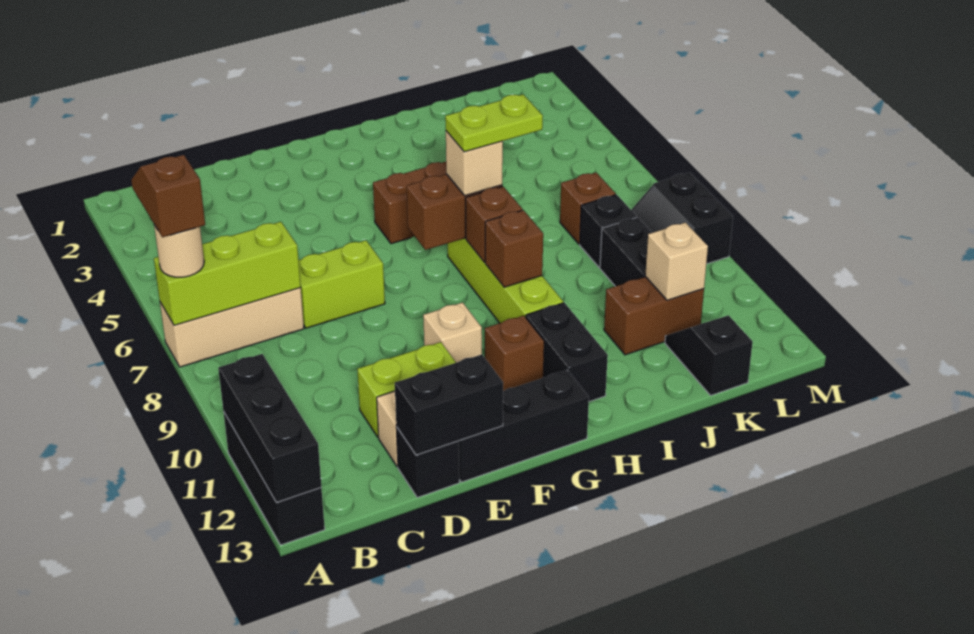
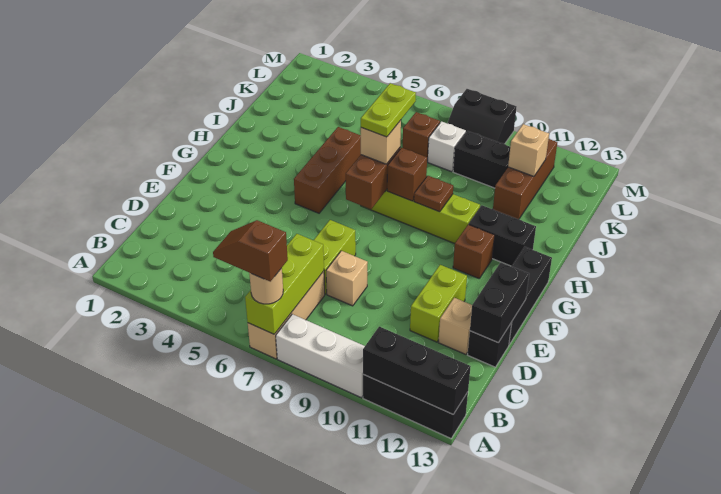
none -> white brick A8:A10 level 1
tan brick F10 level 1 -> tan brick D8 level 1
brown brick H9 level 2 -> brown plate H9 level 2
brown brick J11:K11 level 1 -> brown brick J11:L11 level 1
black brick K8 level 1 -> white brick K8 level 1
black slope K12:K13 level 1 top 13 -> none

